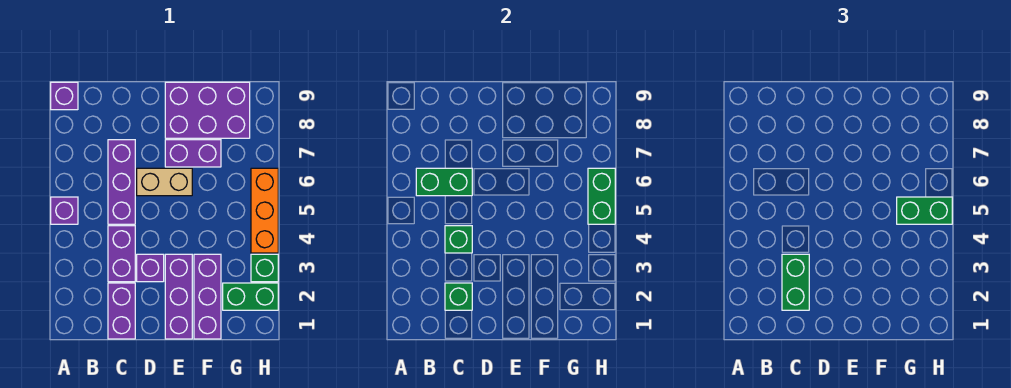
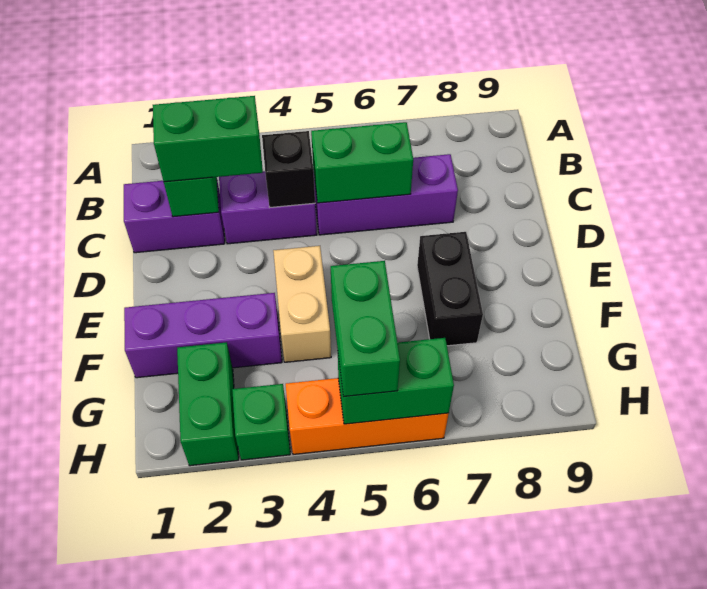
purple brick A5 level 1 -> none
purple brick A9 level 1 -> none
green brick B6:C6 level 2 -> green brick C5:C6 level 2
green brick C4 level 2 -> black brick C4 level 2
purple brick D3 level 1 -> none
tan brick D6:E6 level 1 -> tan brick E4:F4 level 1
purple brick E1:E3 level 1 -> none
purple brick E7:F7 level 1 -> black brick E7:F7 level 1
purple brick E8:G9 level 1 -> none

